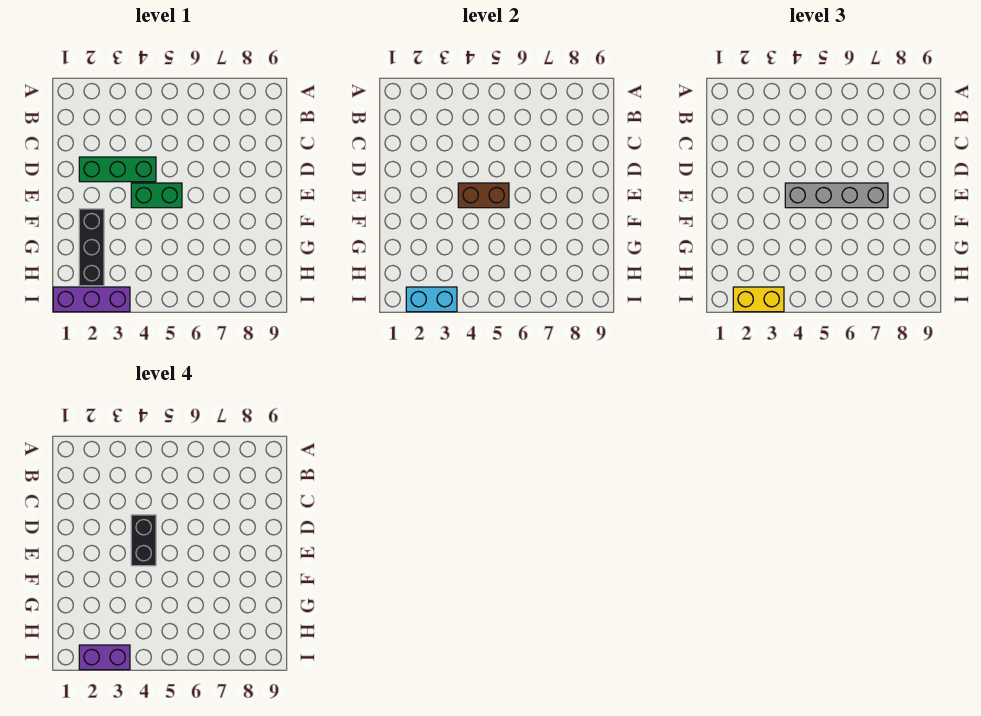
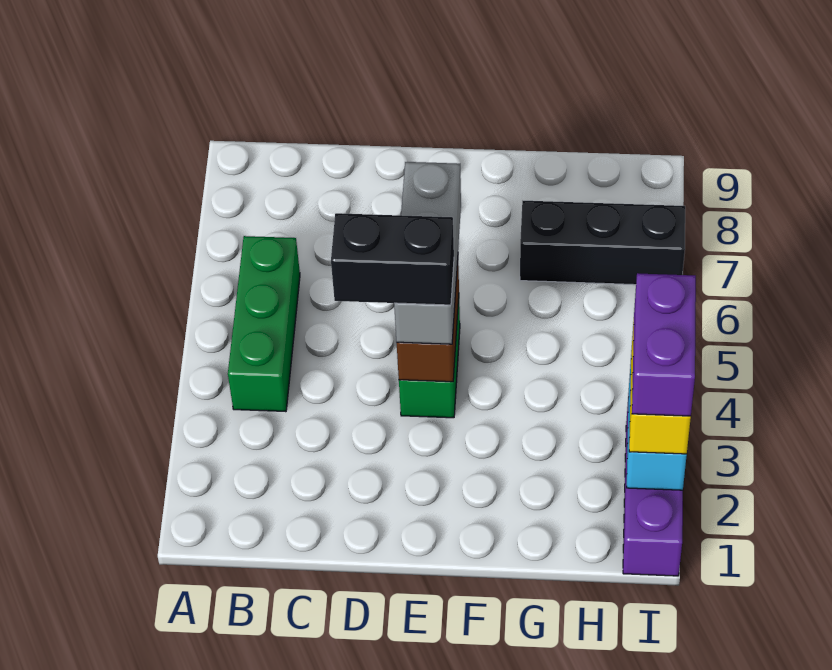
green brick D2:D4 level 1 -> green brick B4:B6 level 1
grey brick E4:E7 level 3 -> grey brick E4:E6 level 3
black brick F2:H2 level 1 -> black brick G7:I7 level 1

